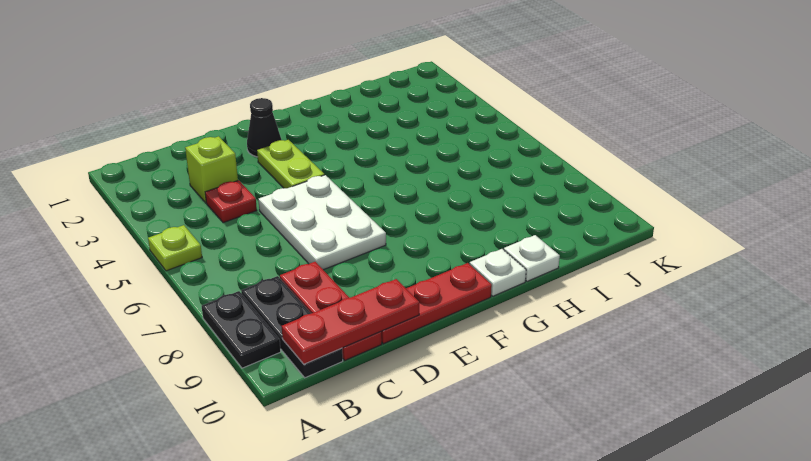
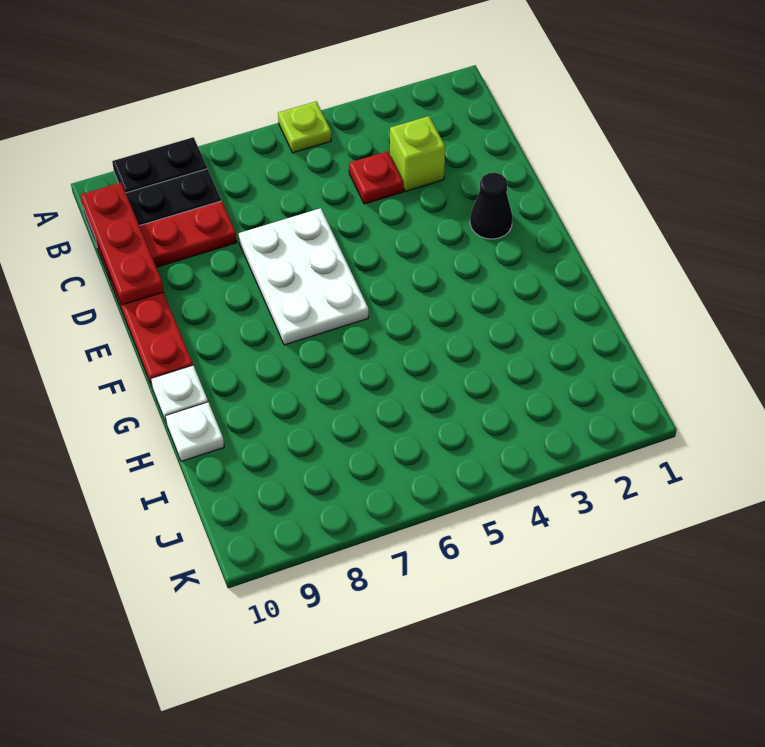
white plate D5:E7 level 1 -> white plate D6:F7 level 1
lime plate E3:E4 level 1 -> none

